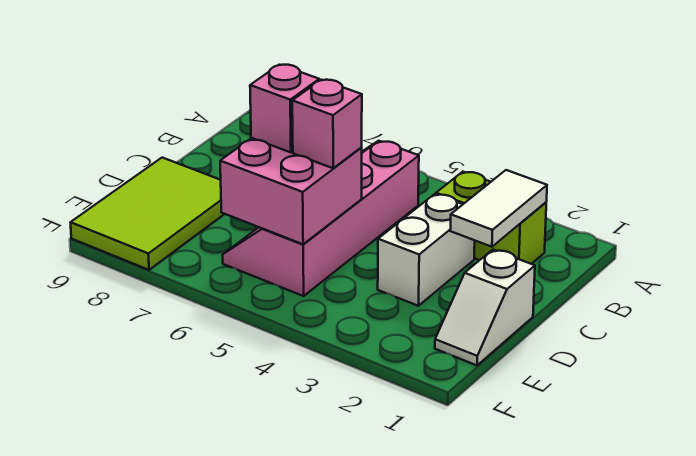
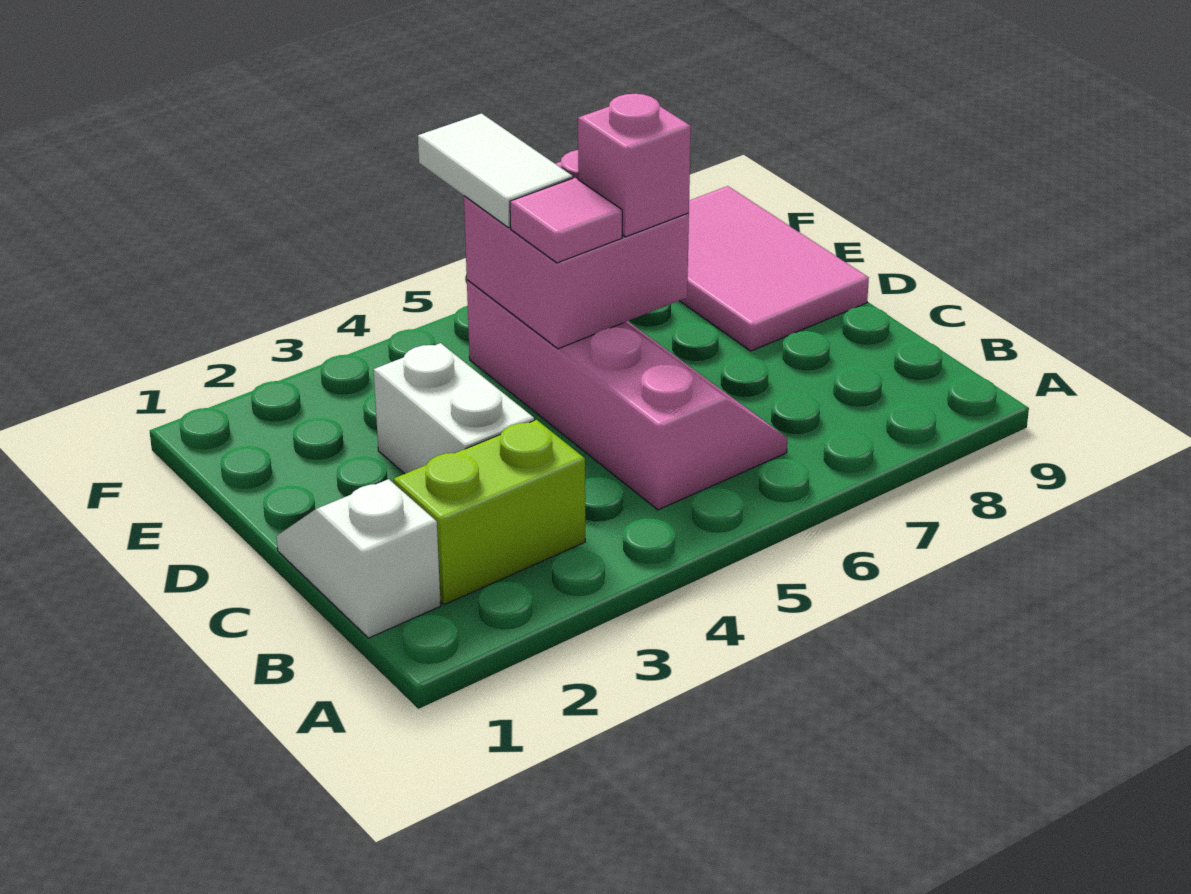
white tile B2:C2 level 2 -> white tile E5:F5 level 3
white slope D1:E1 level 1 top D -> white slope B1:C1 level 1 top B
pink brick D5 level 3 -> pink tile D5 level 3
lime tile D8:F9 level 1 -> pink tile D8:F9 level 1

